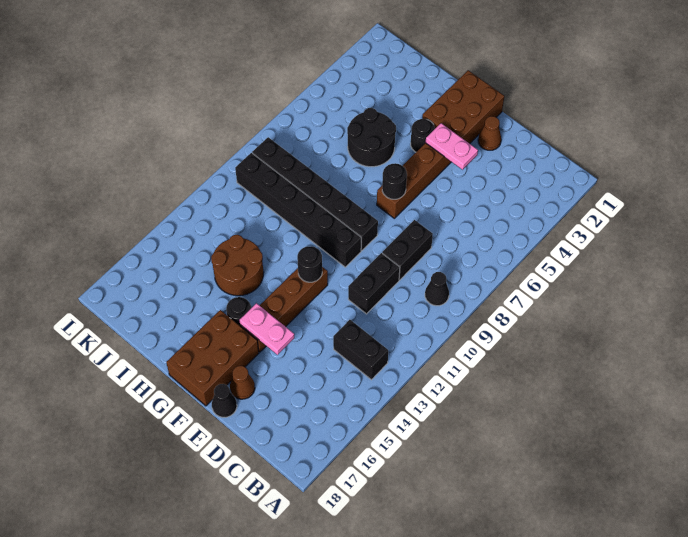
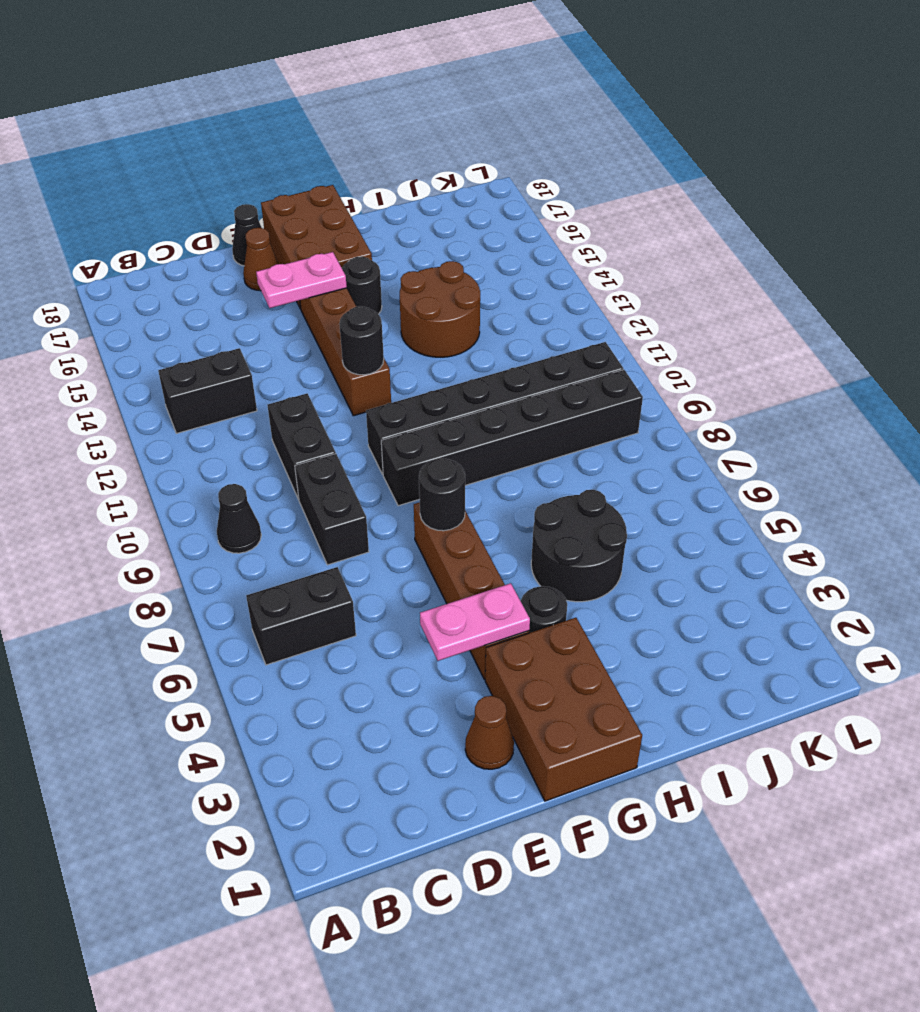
none -> black brick B6:C6 level 1

